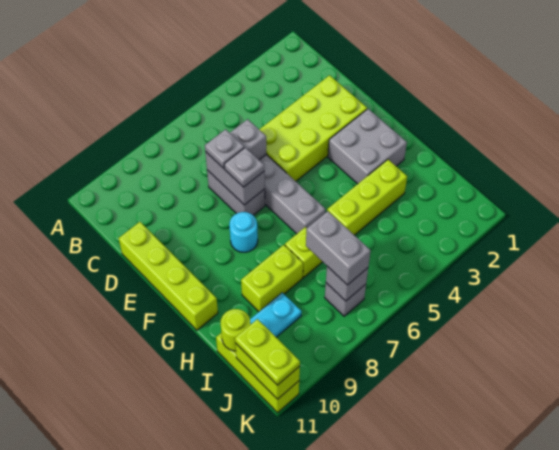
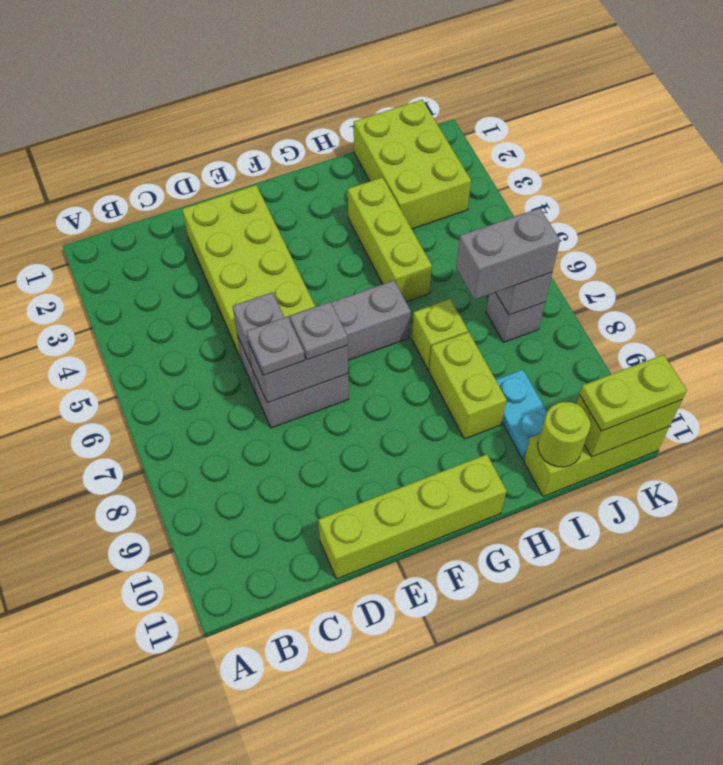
grey brick F2:G3 level 1 -> none
cyan round brick F8 level 1 -> none
none -> lime brick I1:J3 level 1

